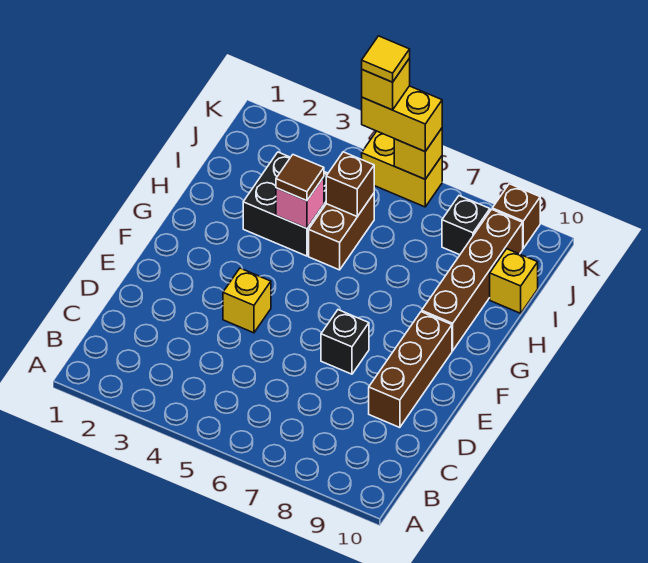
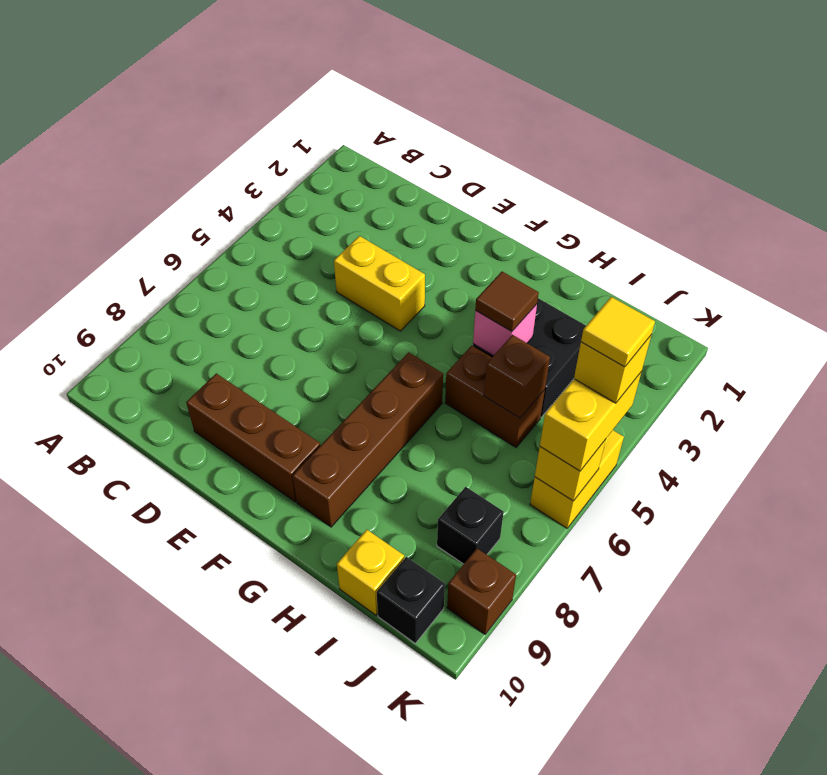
yellow brick E4 level 1 -> yellow brick D4:E4 level 1
black brick E7 level 1 -> black brick J10 level 1
brown brick G9:J9 level 1 -> brown brick G6:G9 level 1

